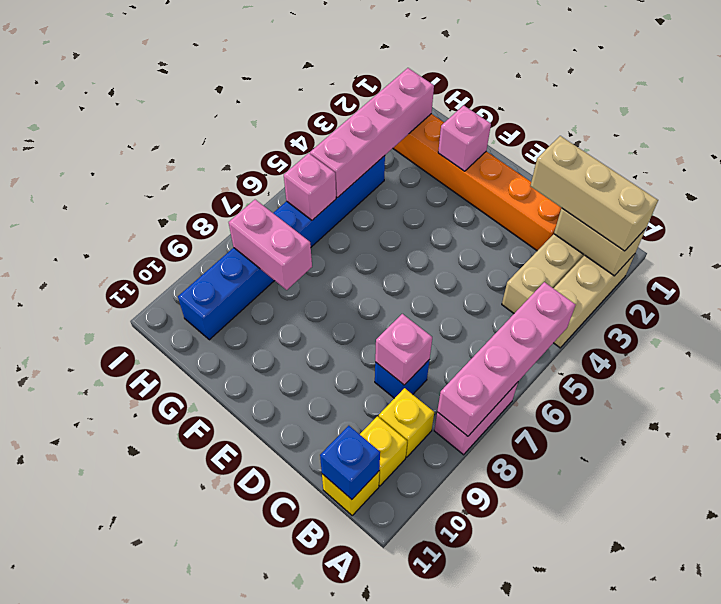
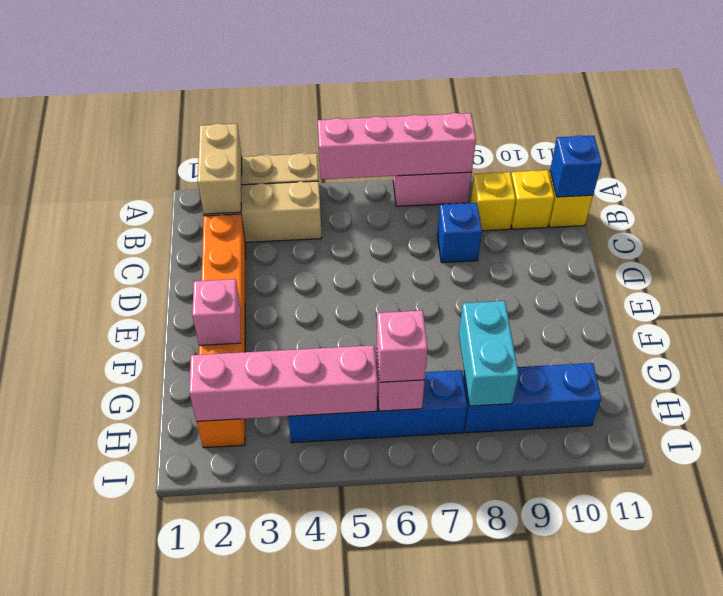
tan brick A2:C2 level 3 -> none
pink brick C8 level 2 -> pink brick H6 level 3
pink brick G8:H8 level 2 -> cyan brick G8:H8 level 2

